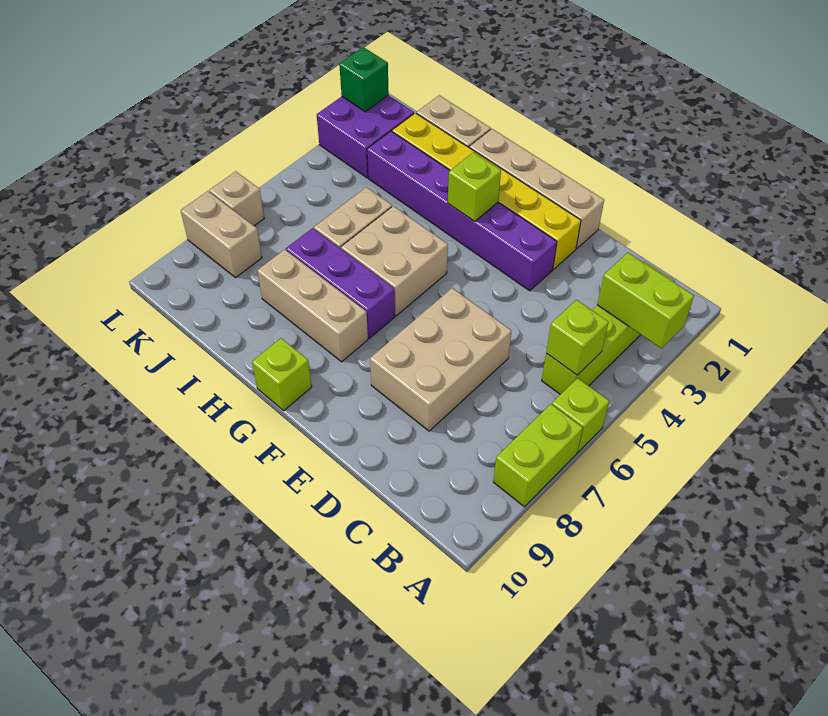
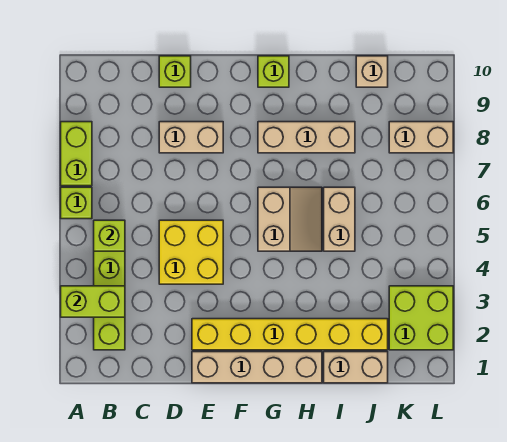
none -> yellow brick D4:E5 level 1
tan brick D6:E8 level 1 -> tan brick D8:E8 level 1
purple brick E3:J3 level 1 -> none
lime brick G3 level 2 -> lime brick D10 level 1
tan brick G5:H6 level 1 -> tan slope G5:H6 level 1 top G
purple brick G7:I7 level 1 -> none
purple brick K2:L3 level 1 -> lime brick K2:L3 level 1
green brick L2 level 2 -> none
tan brick L7 level 1 -> tan brick J10 level 1

